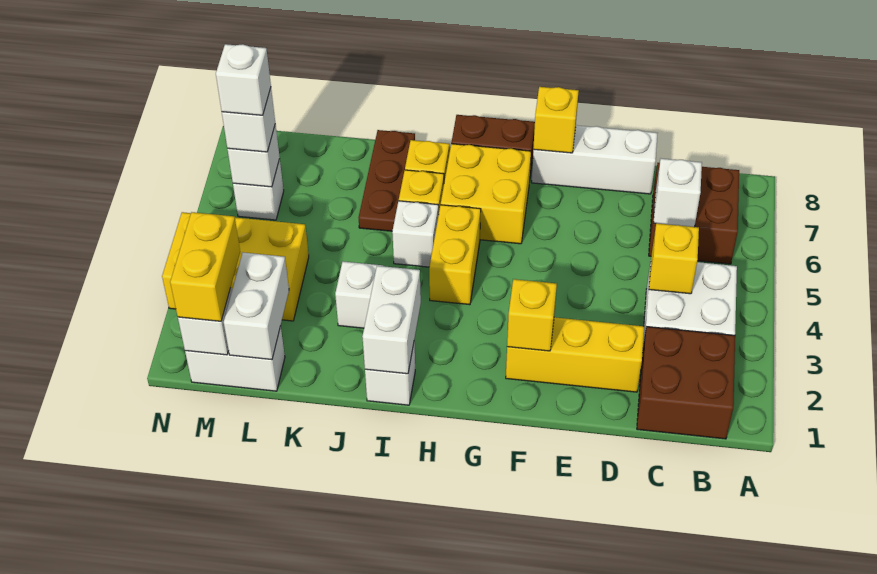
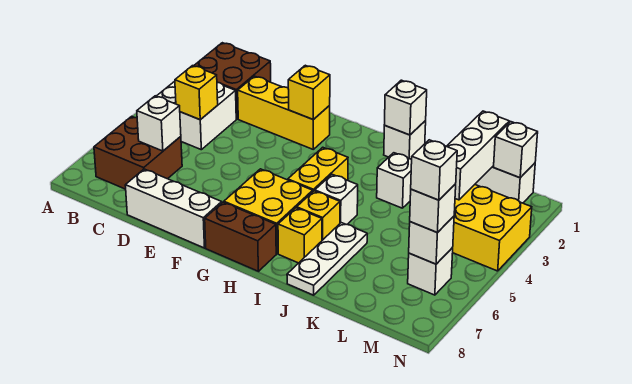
yellow brick F8 level 2 -> none
white brick I1:I2 level 2 -> white brick I1 level 2
brown plate J6:J8 level 1 -> white plate J6:J8 level 1
white brick L1:L2 level 2 -> white brick L1:L3 level 2
yellow brick M1:M2 level 3 -> none

